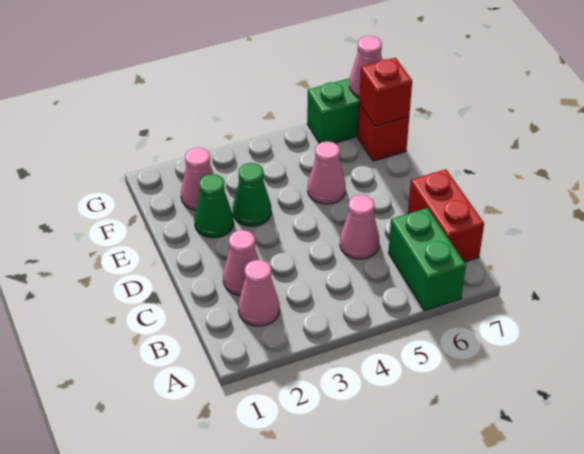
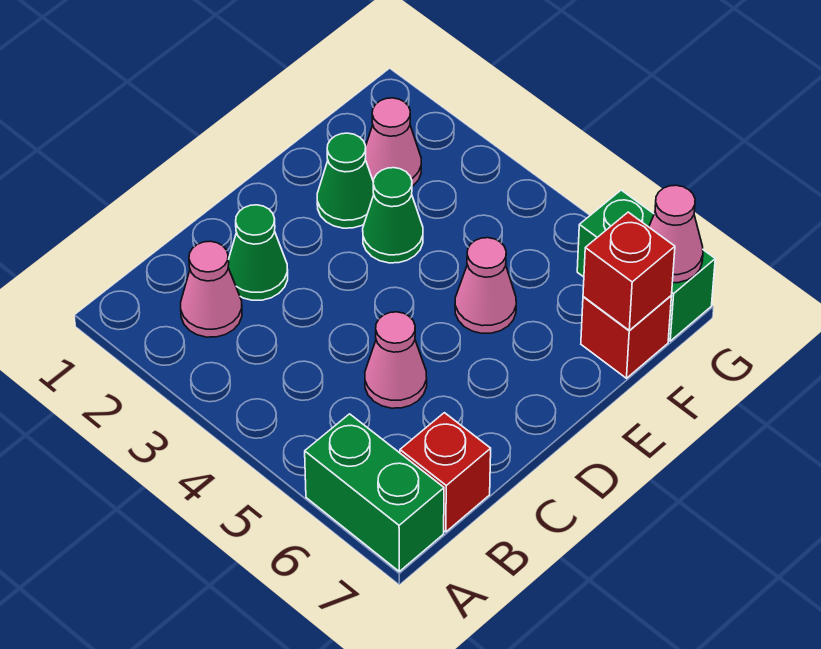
green brick A6:B6 level 1 -> green brick A6:A7 level 1
red brick B7:C7 level 1 -> red brick B7 level 1
pink cone C2 level 1 -> green cone C2 level 1

